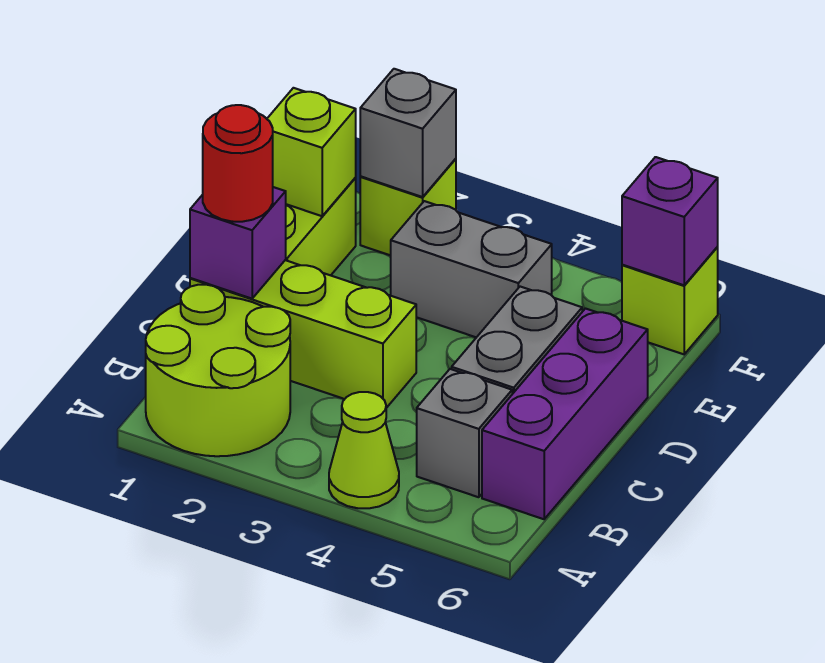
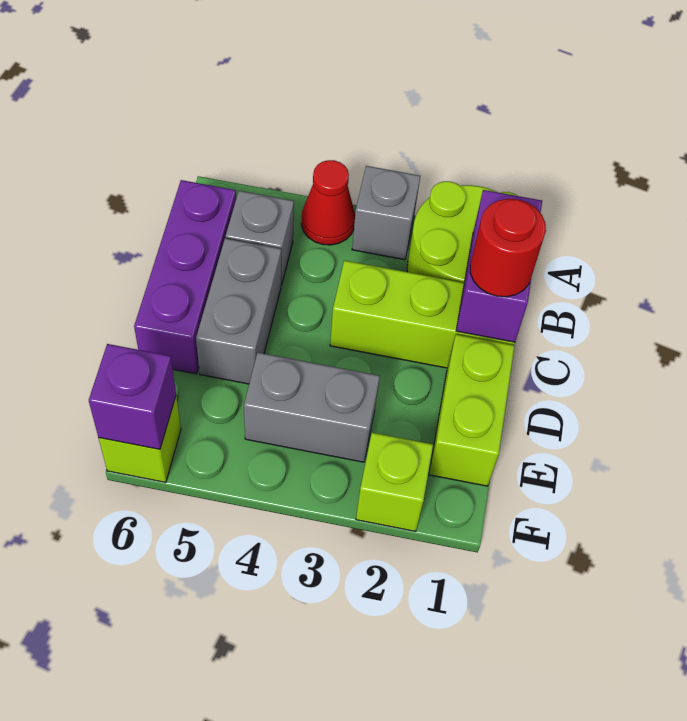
lime cone A4 level 1 -> red cone A4 level 1
purple brick C1 level 2 -> purple brick B1:C1 level 2
lime brick E1 level 2 -> none
grey brick F2 level 2 -> grey brick A3 level 1

